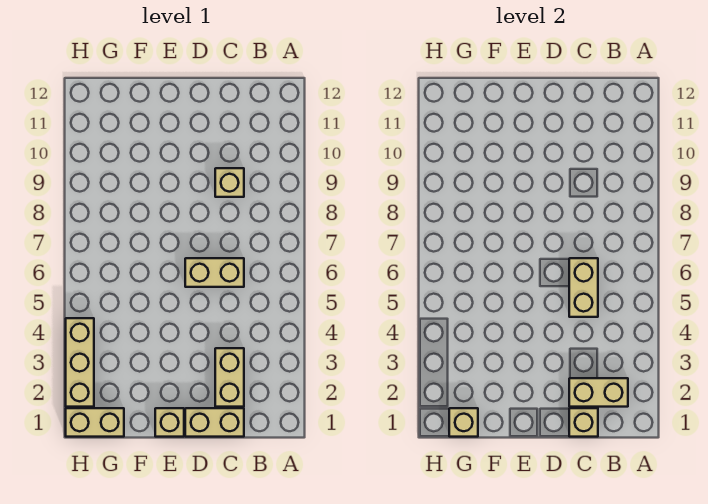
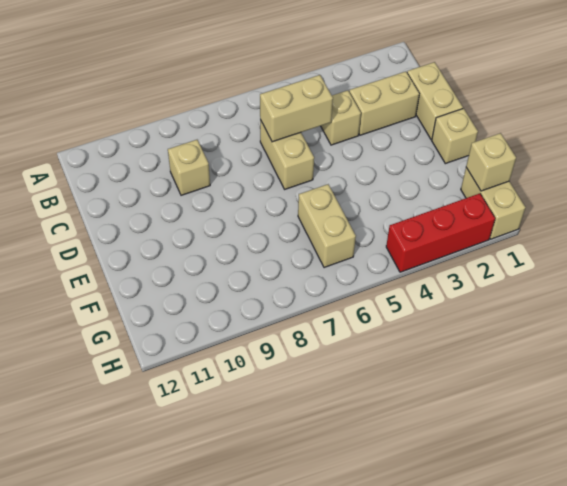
tan brick B2:C2 level 2 -> tan brick F6:G6 level 1
tan brick C1 level 2 -> tan brick C4 level 1
tan brick H2:H4 level 1 -> red brick H2:H4 level 1

